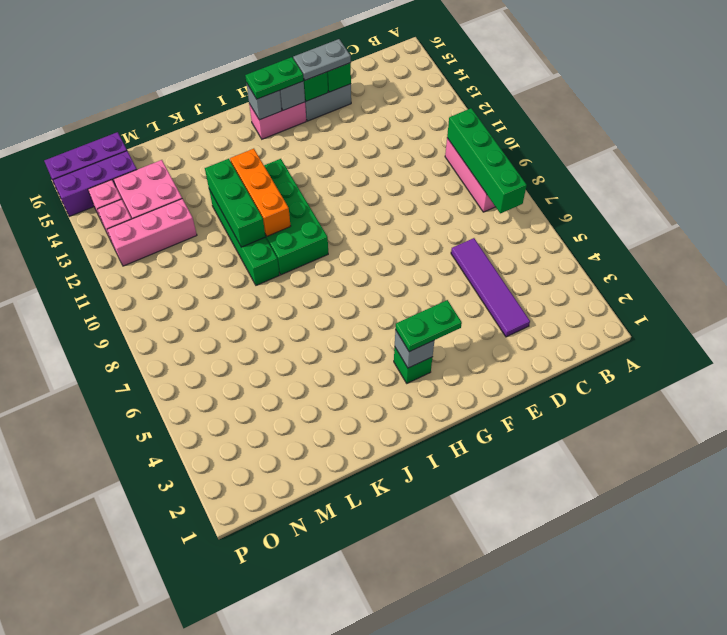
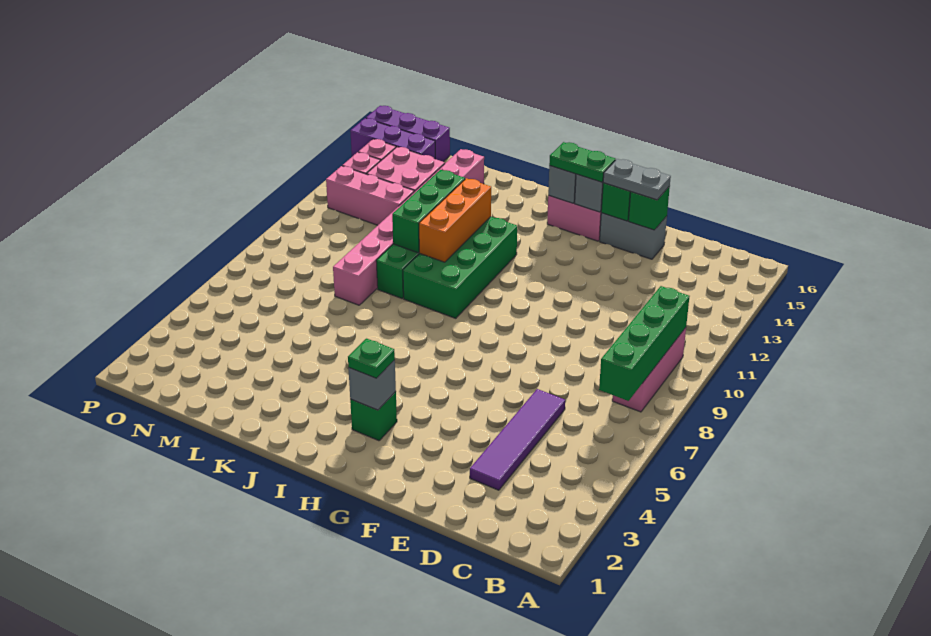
green plate G3:H3 level 3 -> green plate H3 level 3
none -> pink brick L8:L15 level 1

